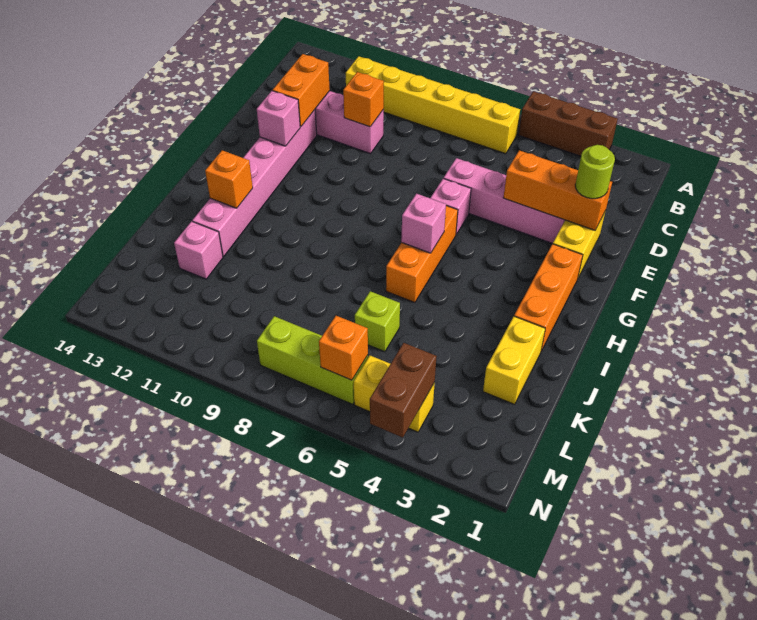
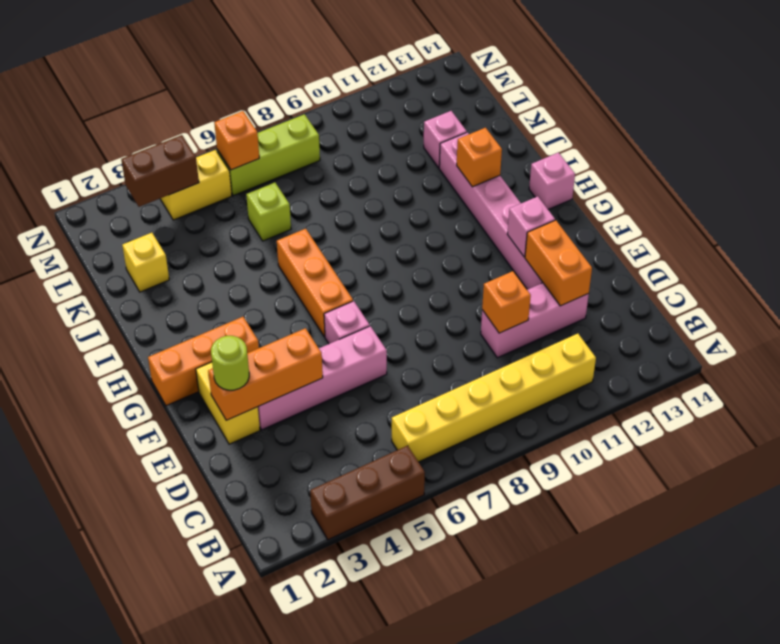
orange brick G2:I2 level 1 -> orange brick G1:G3 level 1
pink brick H6 level 2 -> pink brick H14 level 1
yellow brick J2:K2 level 1 -> yellow brick K2 level 1
brown brick M4:N4 level 2 -> brown brick M3:M4 level 2

